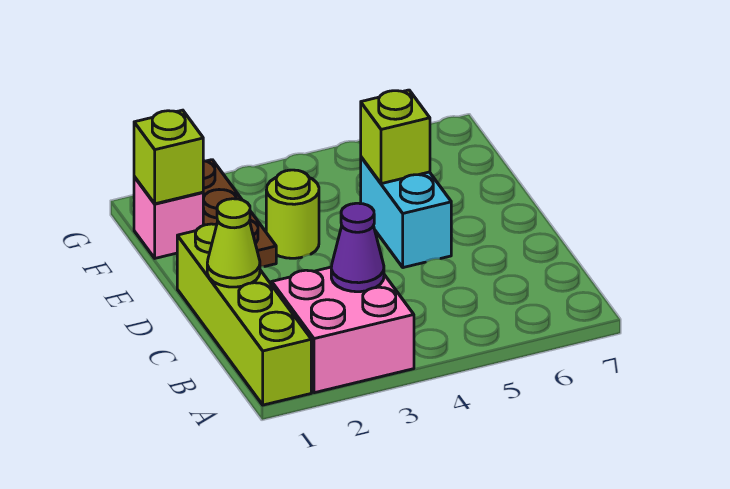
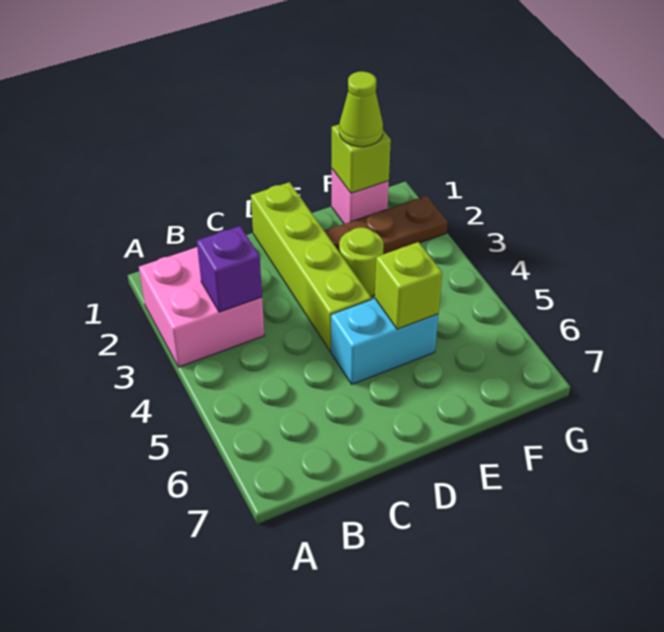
lime brick A1:D1 level 1 -> lime brick D1:D4 level 1
purple cone B3 level 2 -> purple brick B3 level 2
lime cone C1 level 2 -> lime cone F1 level 3

